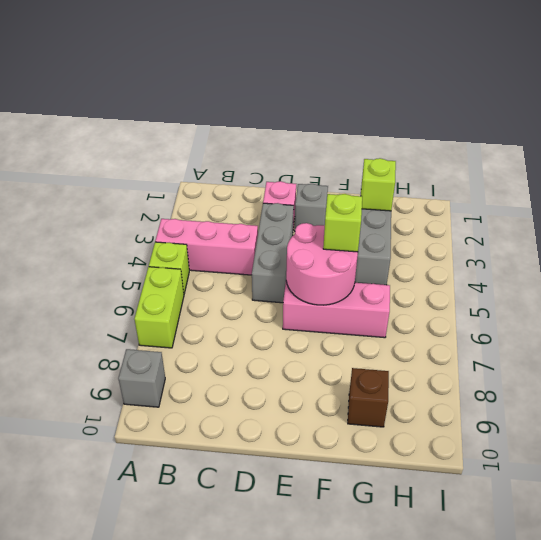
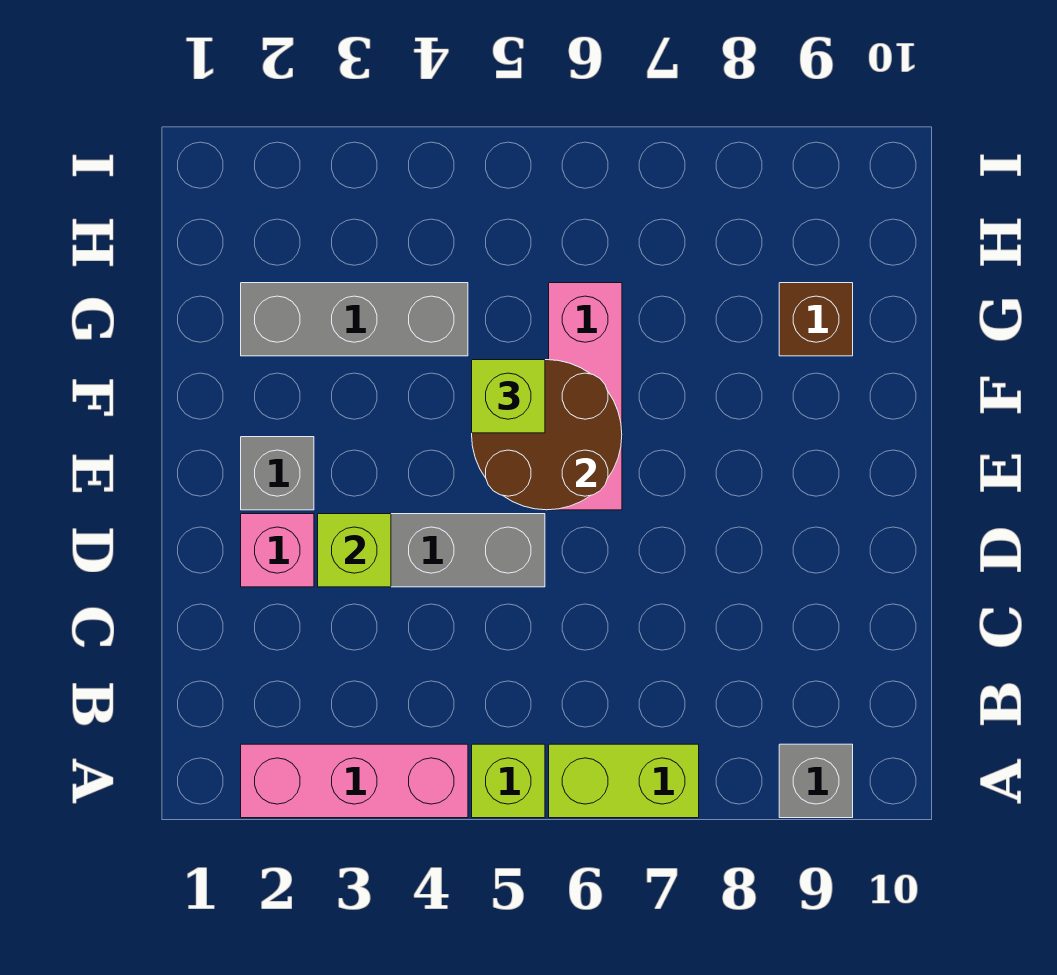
pink brick A4:C4 level 1 -> pink brick A2:A4 level 1
pink round brick E5:F6 level 2 -> brown round brick E5:F6 level 2
lime brick G2 level 2 -> lime brick D3 level 2

